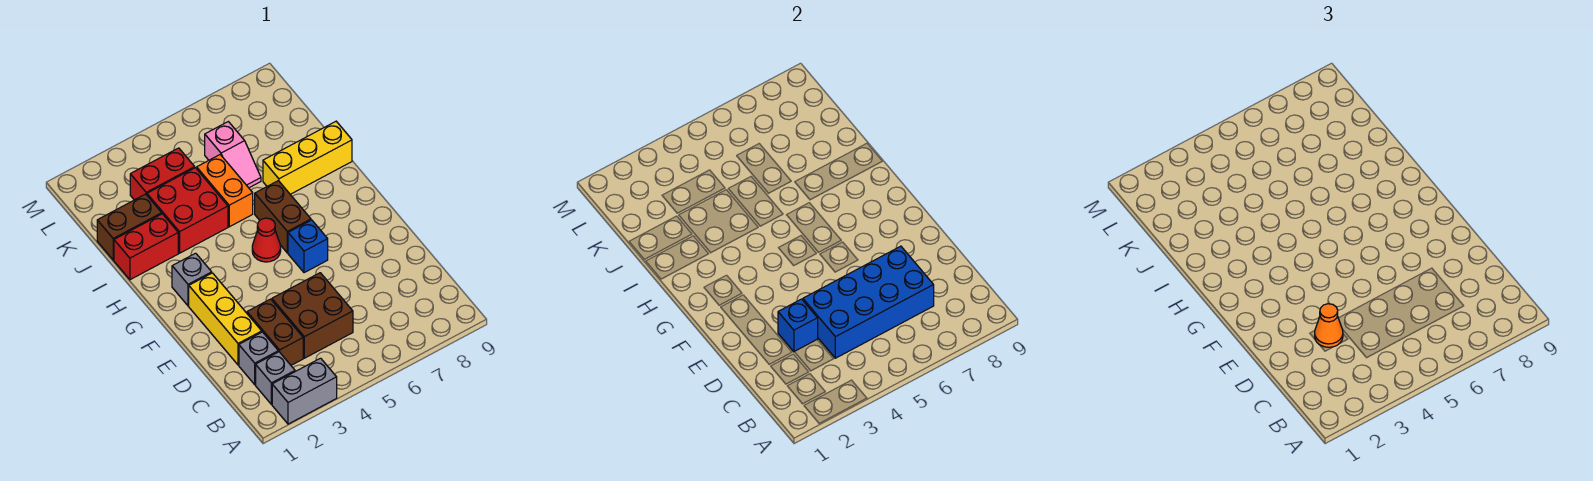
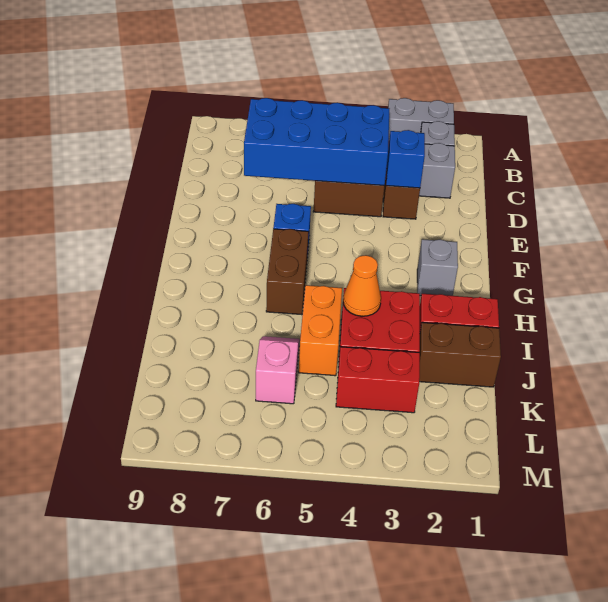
yellow brick D2:F2 level 1 -> none
orange cone D3 level 3 -> orange cone I4 level 2
red cone G5 level 1 -> none
yellow brick I7:I9 level 1 -> none

